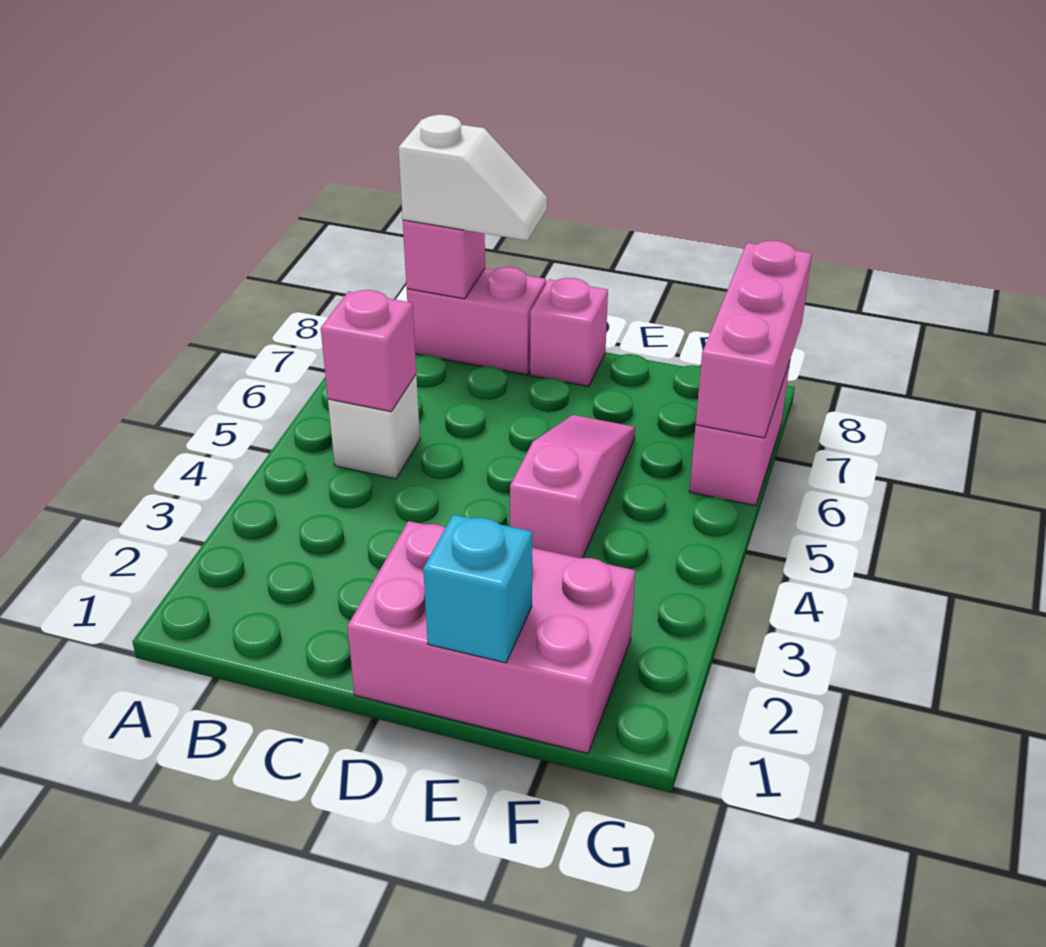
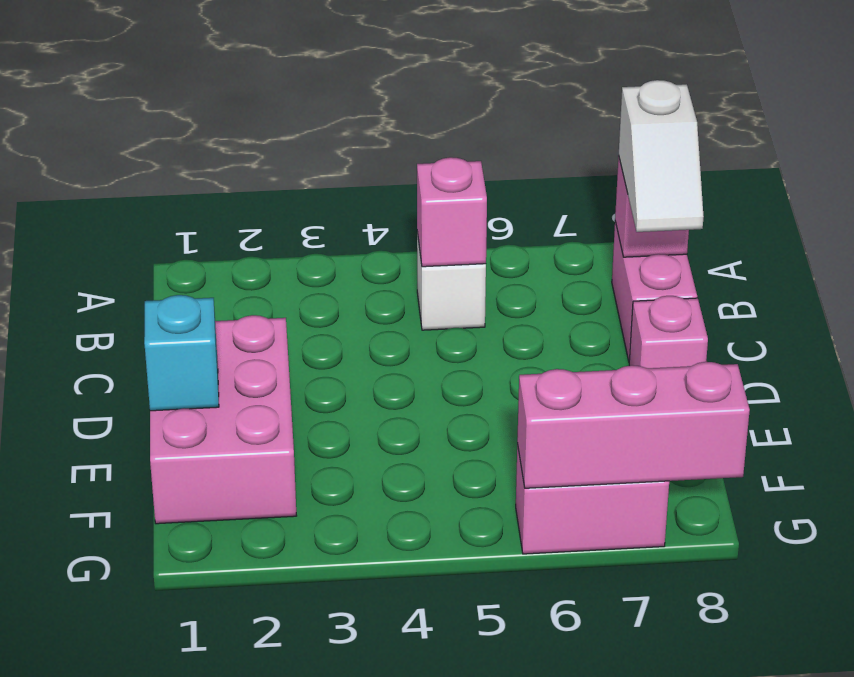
pink slope E4:E6 level 1 top 4 -> none

